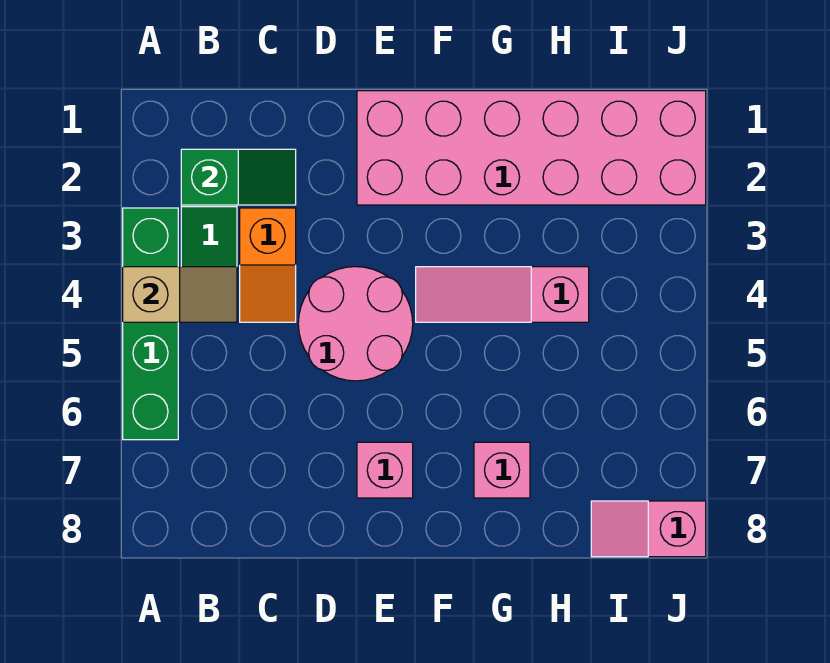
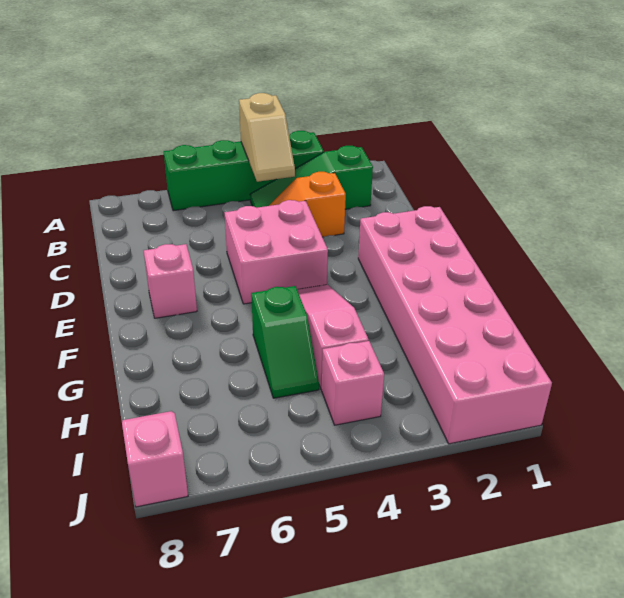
green slope B2:C2 level 2 top B -> green slope G5:H5 level 1 top G
pink round brick D4:E5 level 1 -> pink brick D4:E5 level 1
pink brick G7 level 1 -> pink brick I4 level 1

